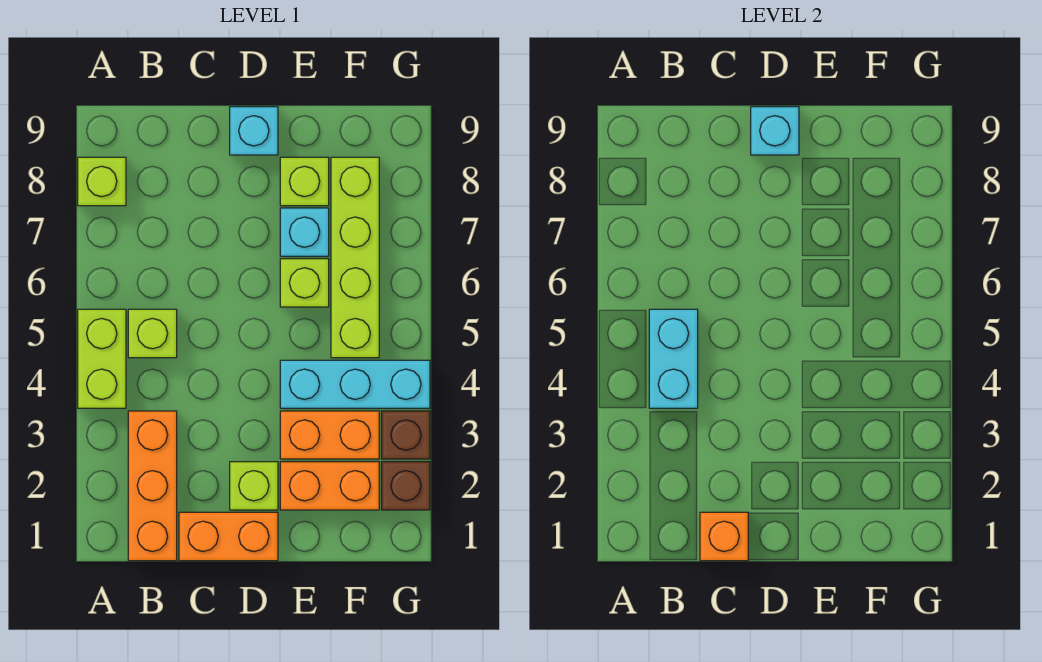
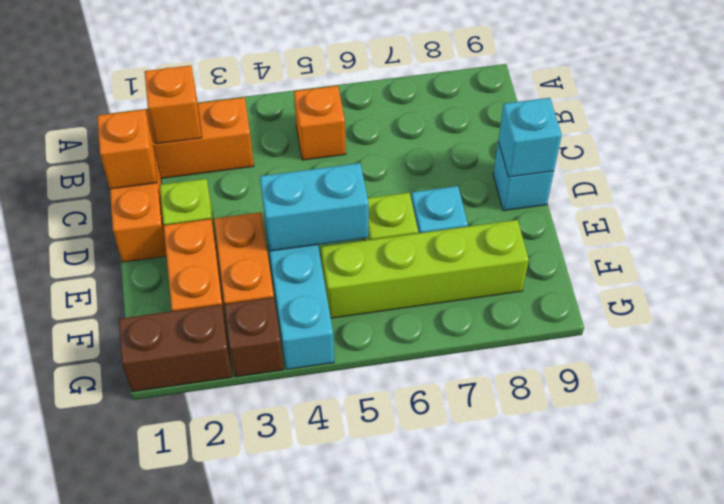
lime brick A4:A5 level 1 -> none
lime brick A8 level 1 -> none
none -> orange brick B2 level 2
cyan brick B4:B5 level 2 -> cyan brick E4:E5 level 2
lime brick B5 level 1 -> orange brick B5 level 1
lime brick E8 level 1 -> none
brown brick G2 level 1 -> brown brick G1:G2 level 1

